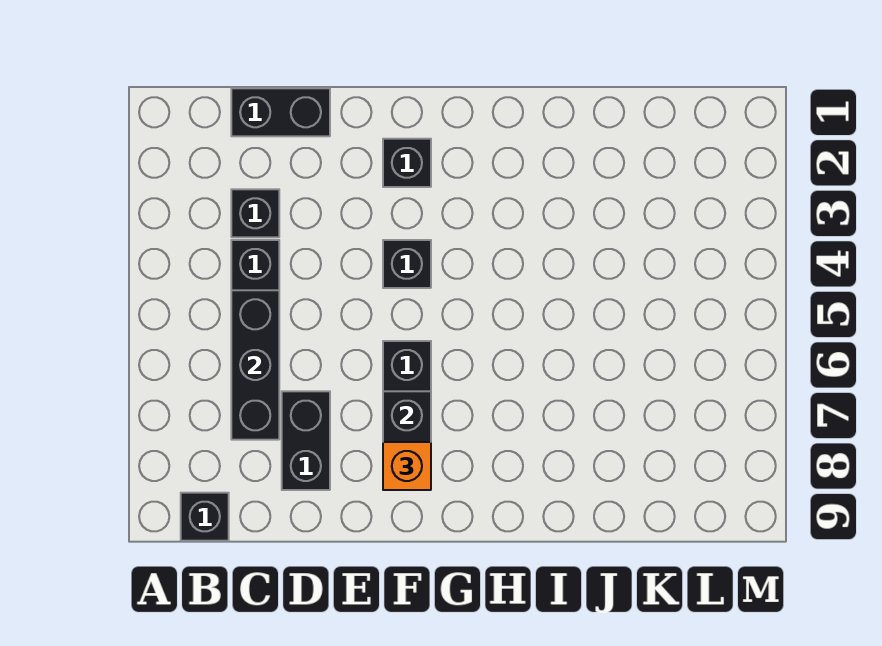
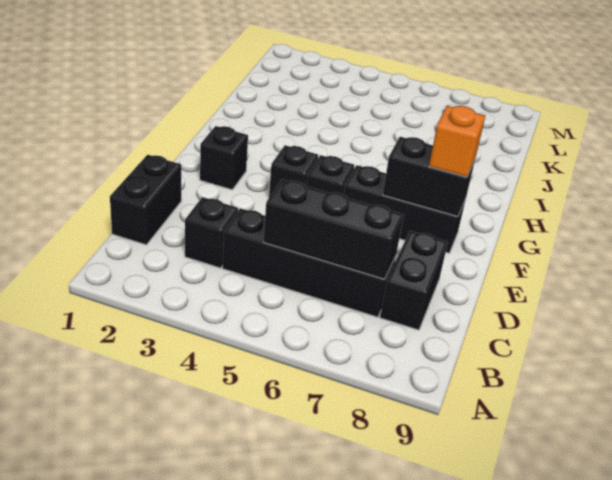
black brick B9 level 1 -> black brick F5 level 1
black brick D7:D8 level 1 -> black brick C8:D8 level 1

